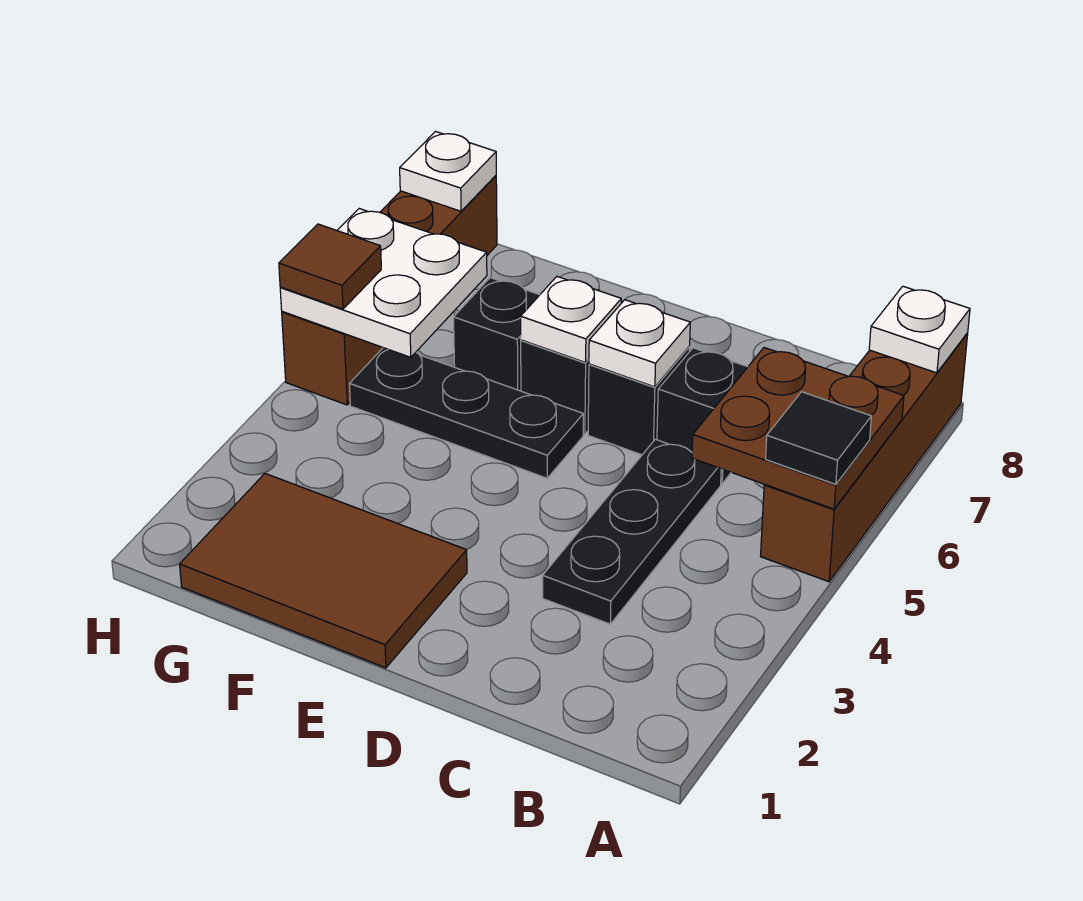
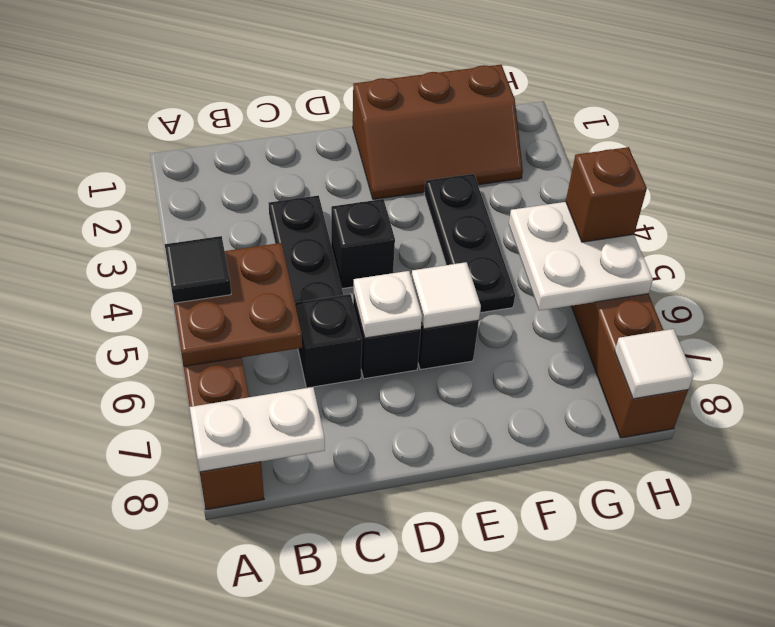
white plate A8 level 2 -> white plate A8:B8 level 2
brown tile E1:G2 level 1 -> brown slope E1:G2 level 1 top 1
black plate E5:G5 level 1 -> black plate F3:F5 level 1
white plate E6 level 2 -> white tile E6 level 2
black brick F6 level 1 -> black brick D4 level 1
brown tile H5 level 3 -> brown brick H5 level 3
white plate H8 level 2 -> white tile H8 level 2

